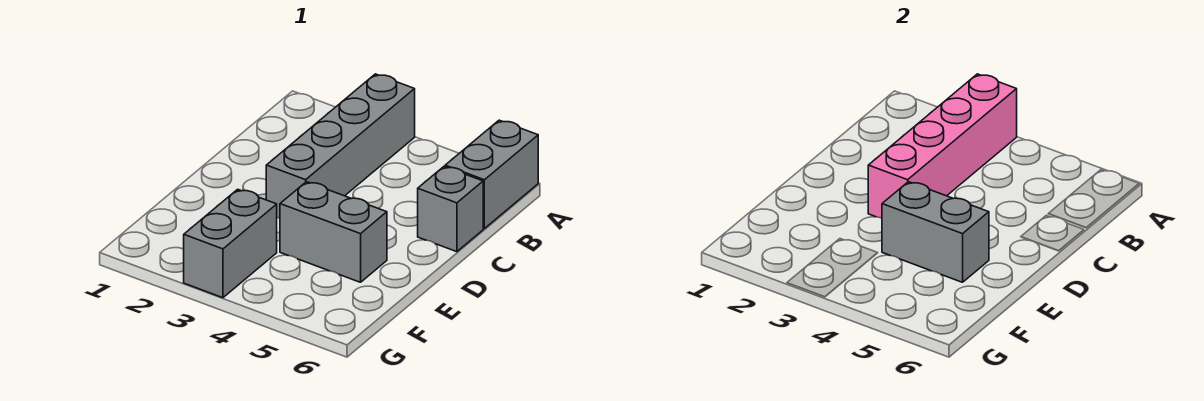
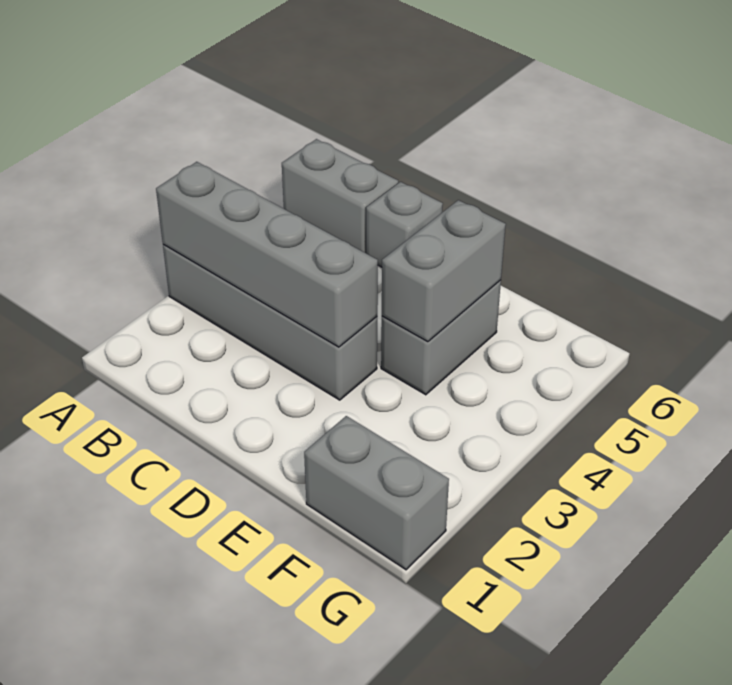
pink brick A3:D3 level 2 -> grey brick A3:D3 level 2
grey brick F3:G3 level 1 -> grey brick F1:G1 level 1

